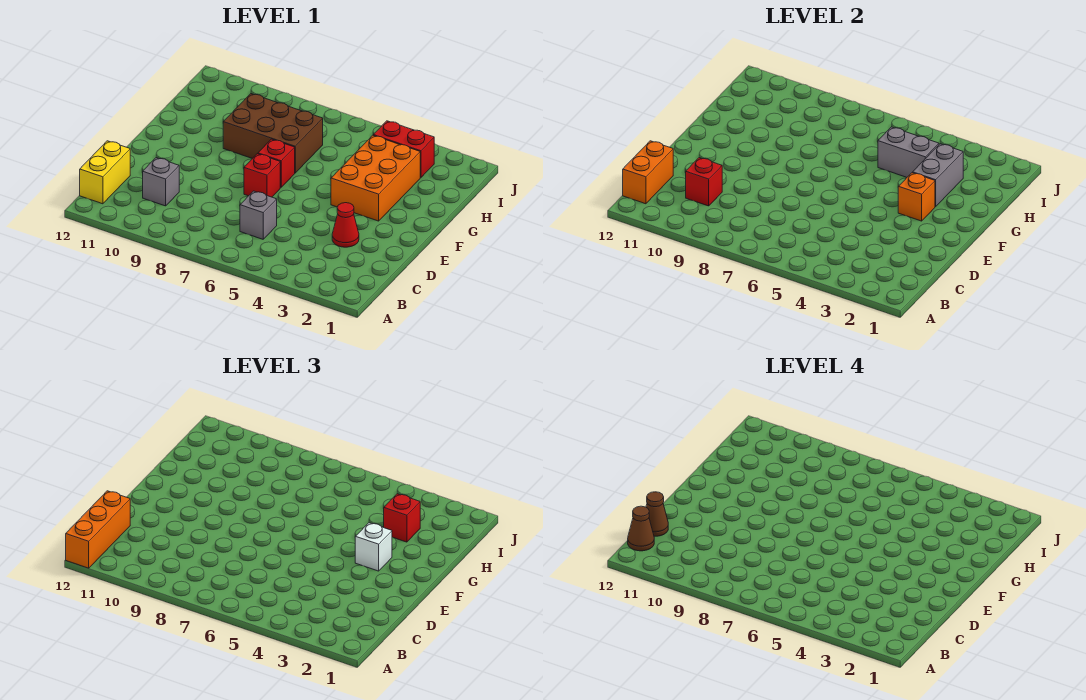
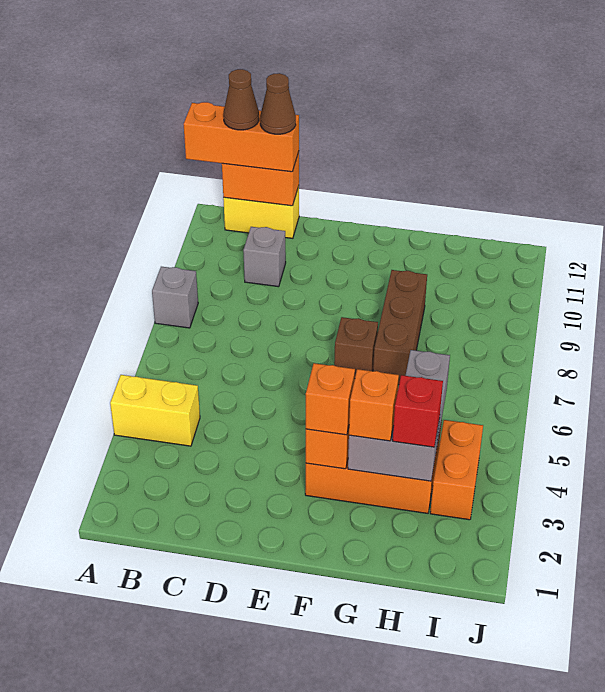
none -> yellow brick A4:B4 level 1
grey brick C6 level 1 -> grey brick A8 level 1
red brick C10 level 2 -> none
red cone D3 level 1 -> none
red brick E7 level 1 -> none
white brick F3 level 3 -> orange brick F3 level 3
red brick F7 level 1 -> brown brick F7 level 1
none -> orange brick G3 level 3
brown brick G7:H9 level 1 -> brown brick G7:G9 level 1
red brick I3:I4 level 1 -> orange brick I3:I4 level 1

